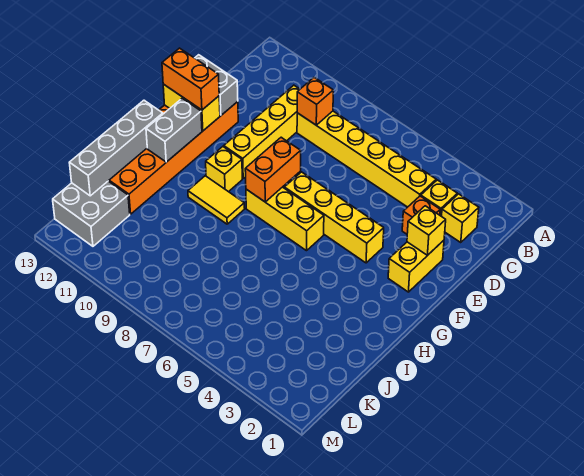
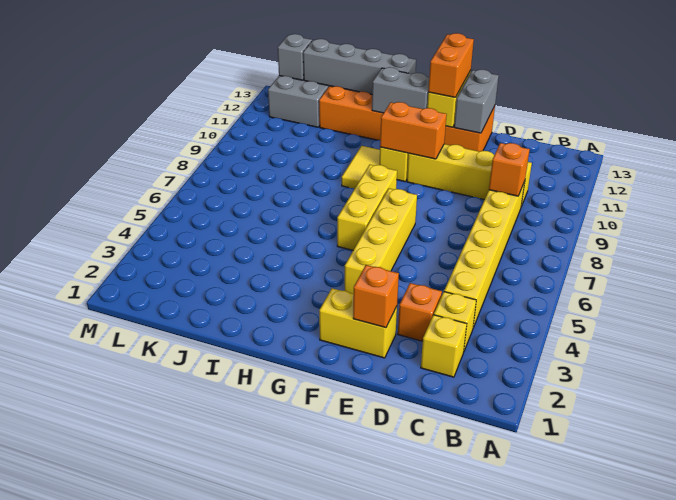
yellow brick E2 level 2 -> orange brick E2 level 2
orange brick F8:G8 level 2 -> orange brick F10:G10 level 2
none -> grey brick L13 level 2

